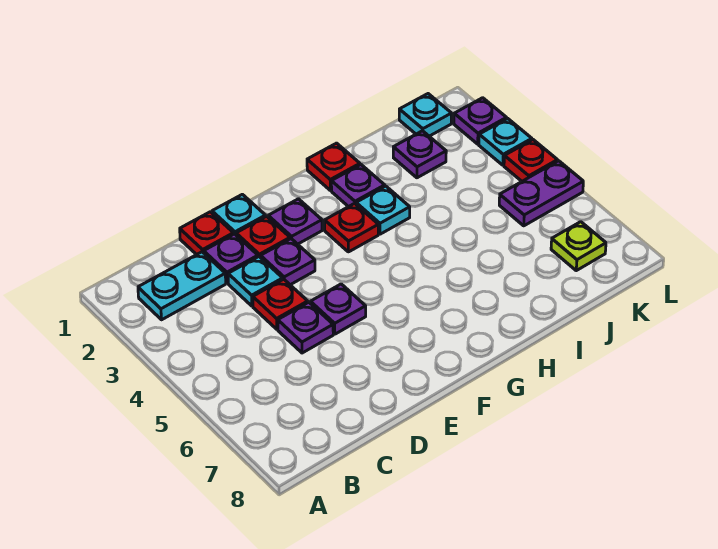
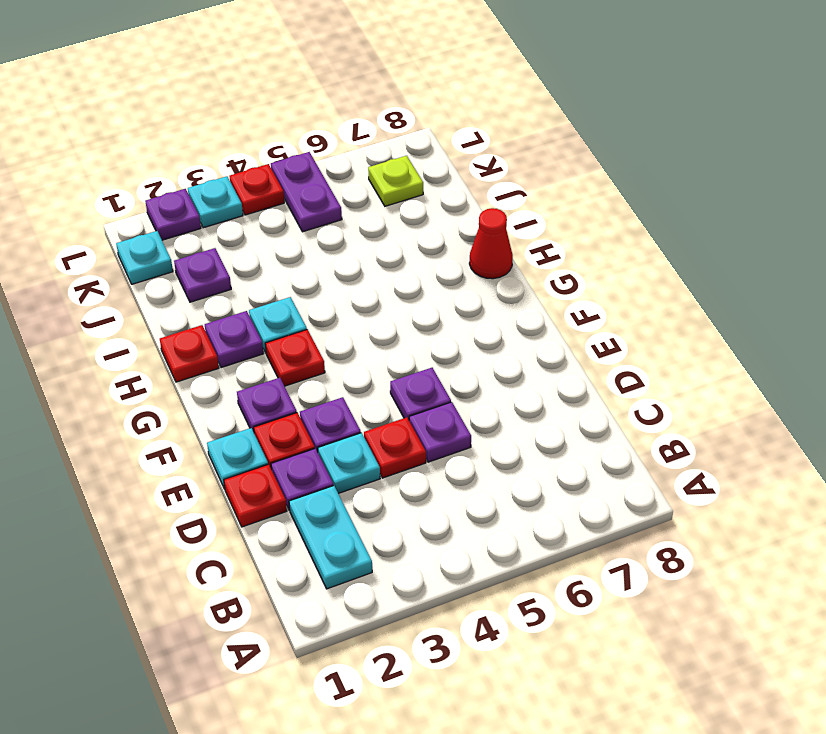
none -> red cone H8 level 1

